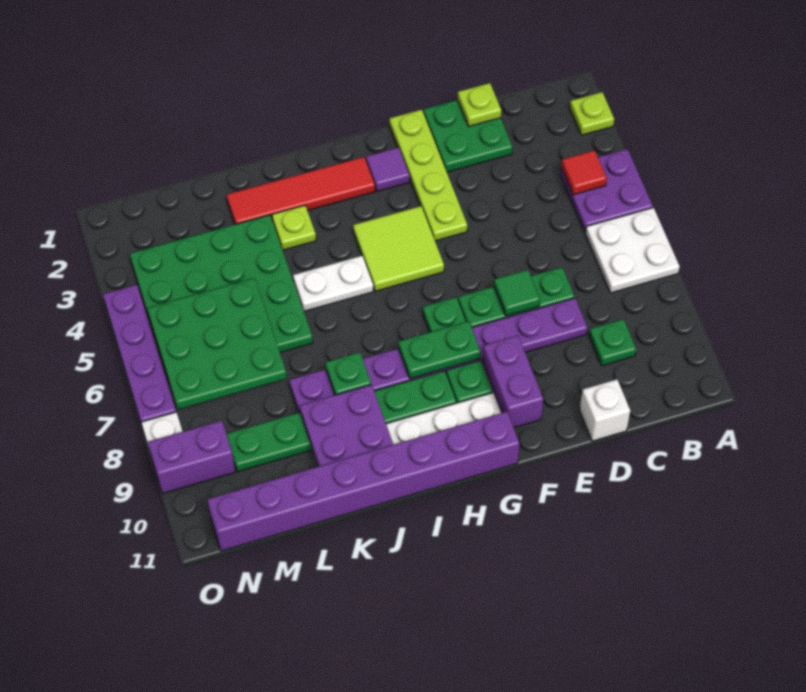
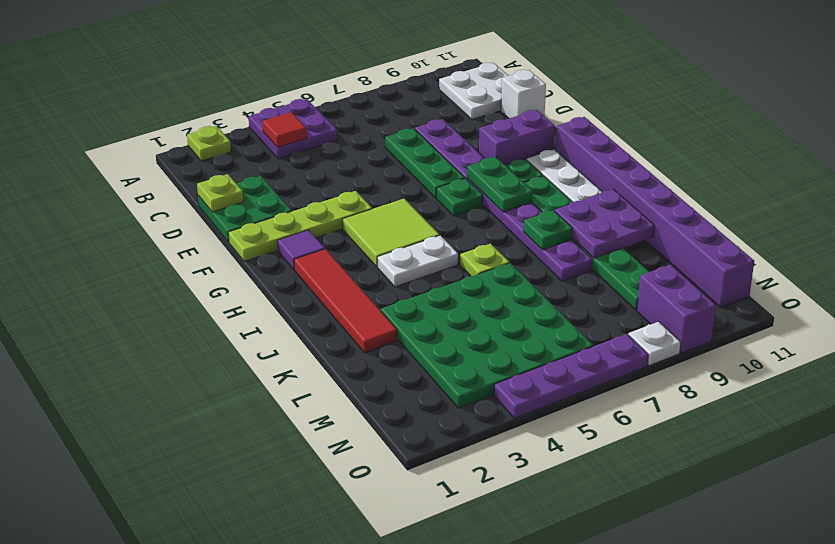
white plate A6:B7 level 1 -> white plate B10:C11 level 1
green plate C9 level 1 -> none
green tile E7 level 2 -> none
white plate I5:J5 level 1 -> white plate I4:I5 level 1
lime plate J3 level 1 -> lime plate J6 level 1
green plate L5:N7 level 2 -> none

